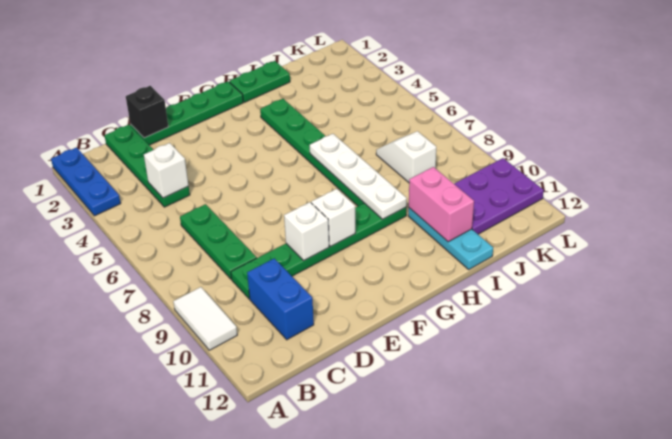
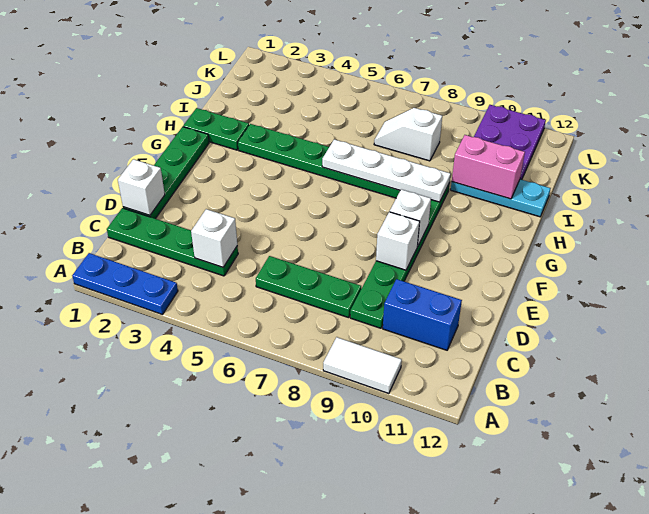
black brick D1 level 2 -> white brick D1 level 2
green plate H1:I1 level 1 -> green plate H1:H2 level 1

